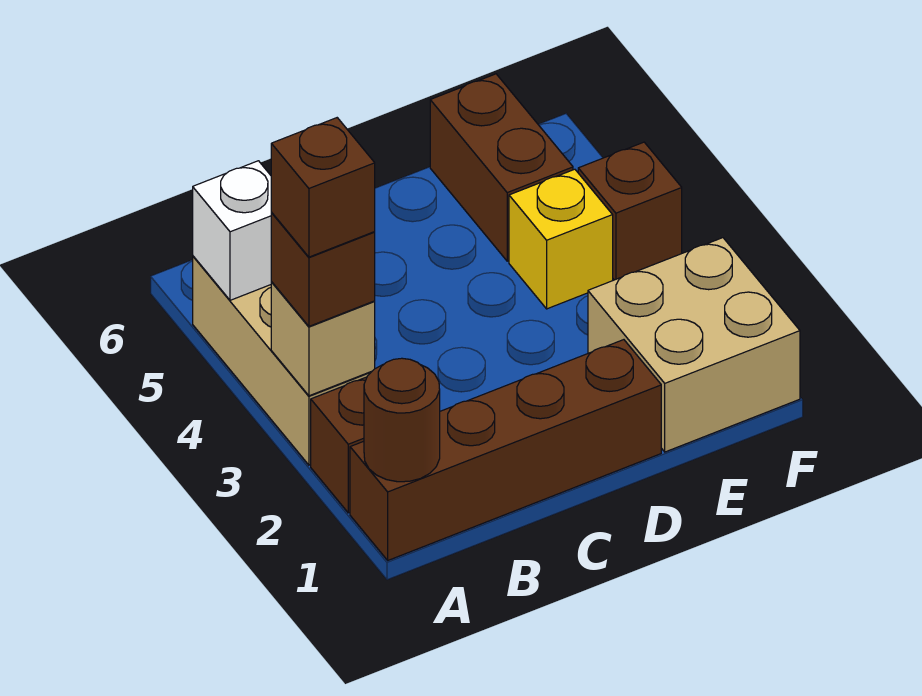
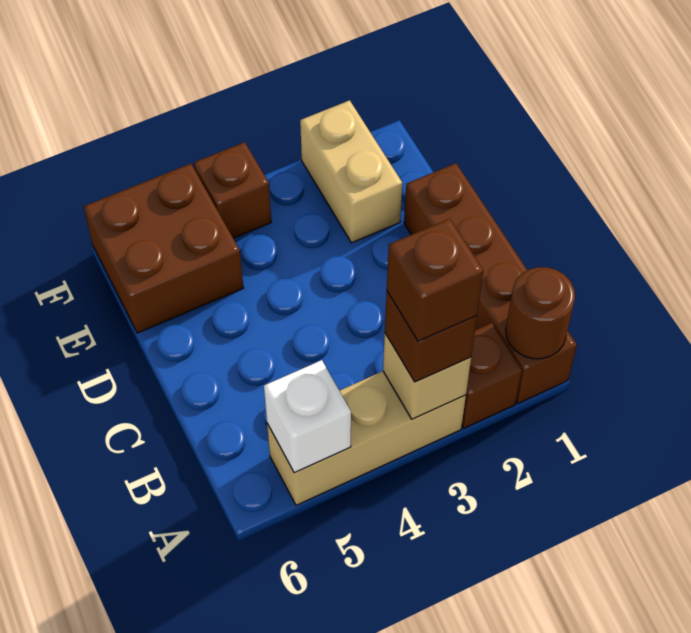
tan brick E1:F2 level 1 -> tan brick E2:F2 level 1
yellow brick E4 level 1 -> none
brown brick E5:E6 level 1 -> brown brick E5:F6 level 1

